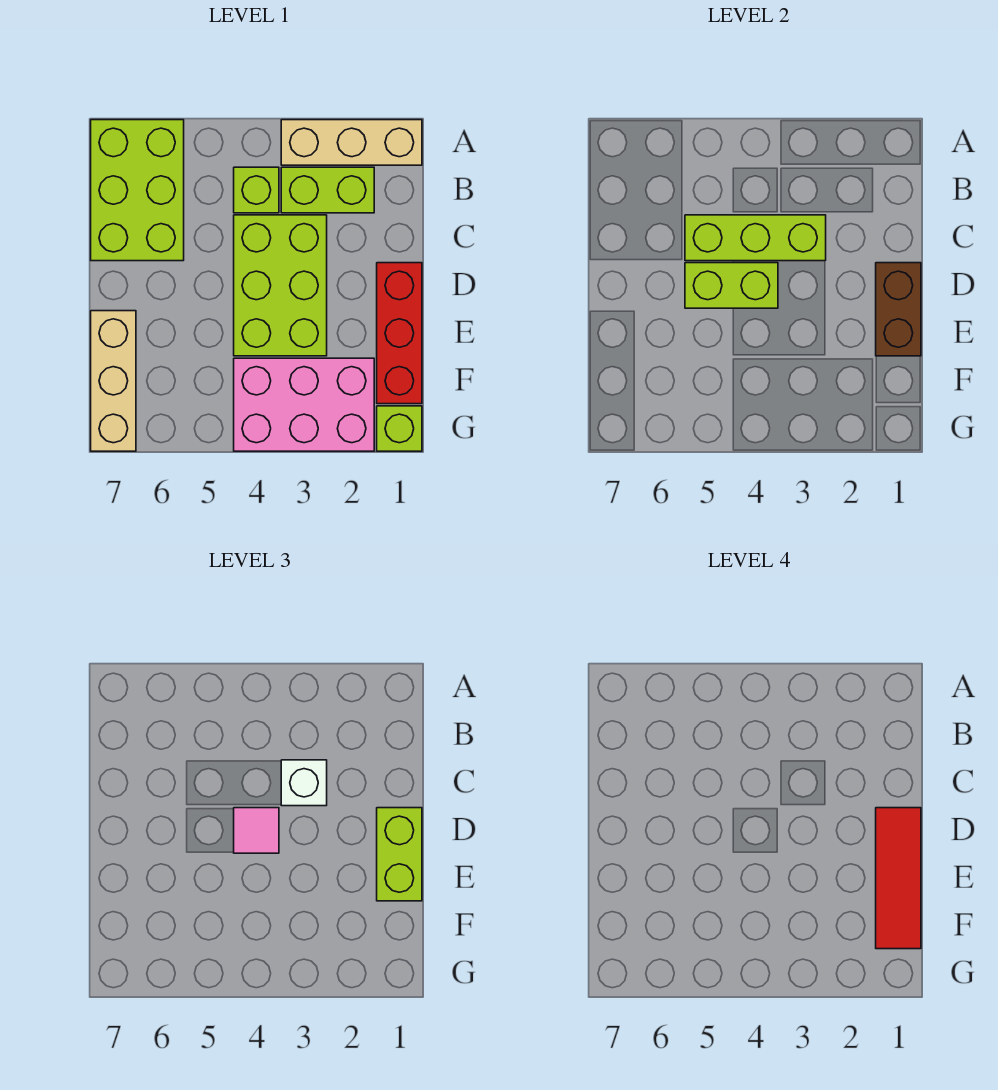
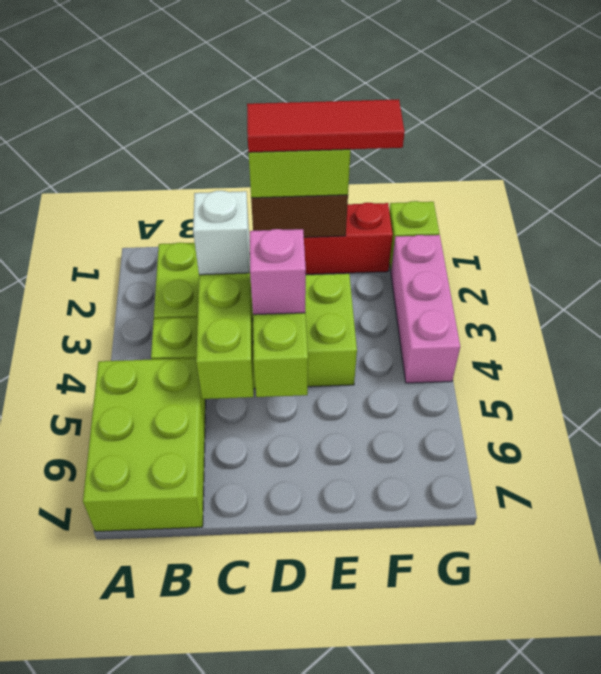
tan brick A1:A3 level 1 -> none
lime brick A6:C7 level 1 -> lime brick A5:B7 level 1
pink tile D4 level 3 -> pink brick D4 level 3
tan brick E7:G7 level 1 -> none
pink brick F2:G4 level 1 -> pink brick G2:G4 level 1

